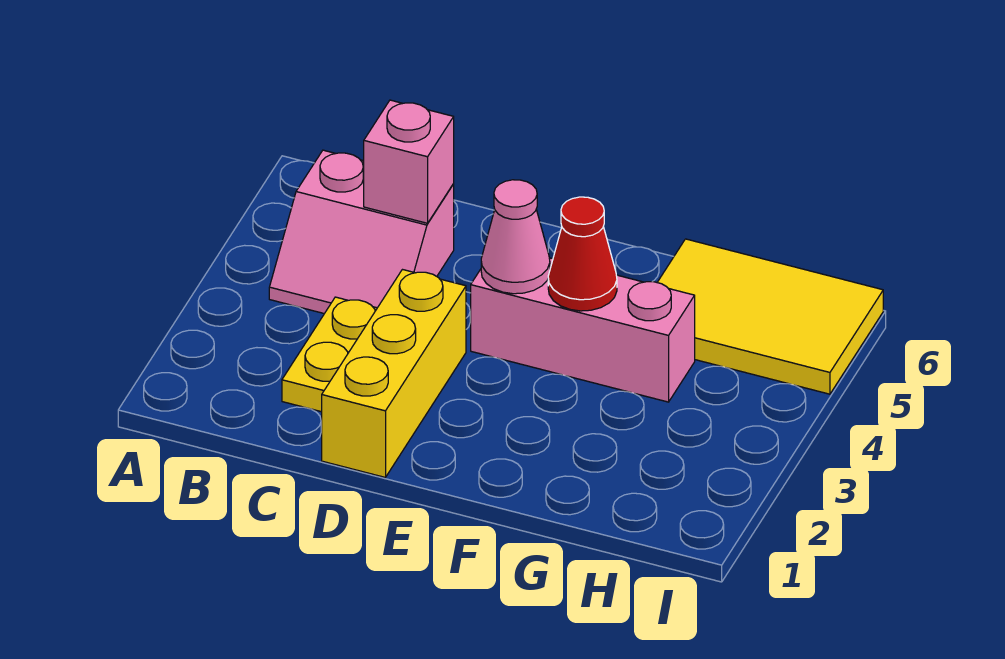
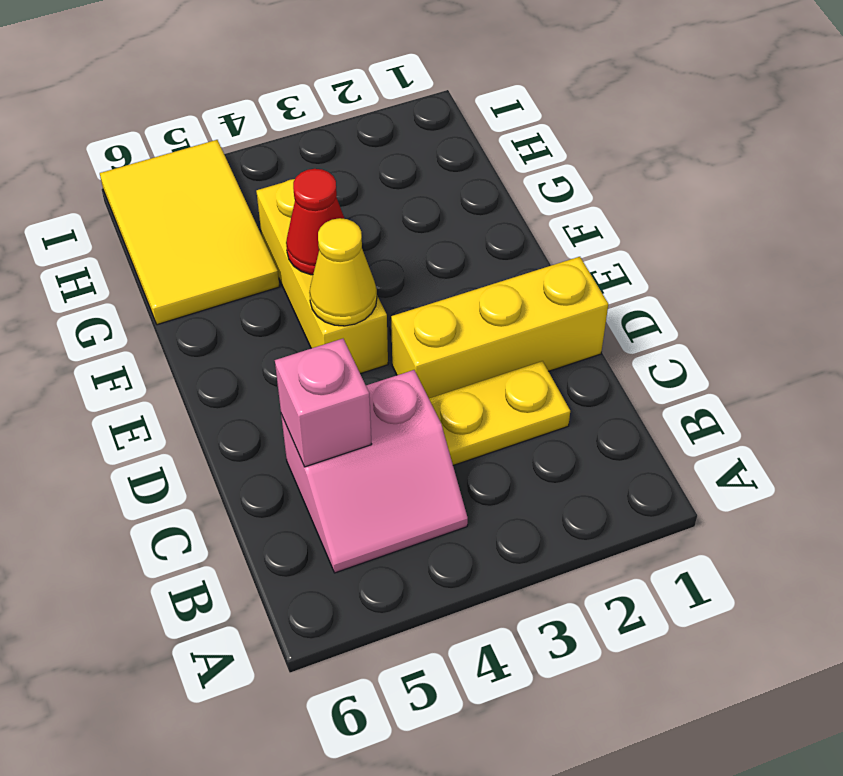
pink slope B4:C5 level 1 top 5 -> pink slope B4:C5 level 1 top C
pink brick E4:G4 level 1 -> yellow brick E4:G4 level 1
pink cone E4 level 2 -> yellow cone E4 level 2

